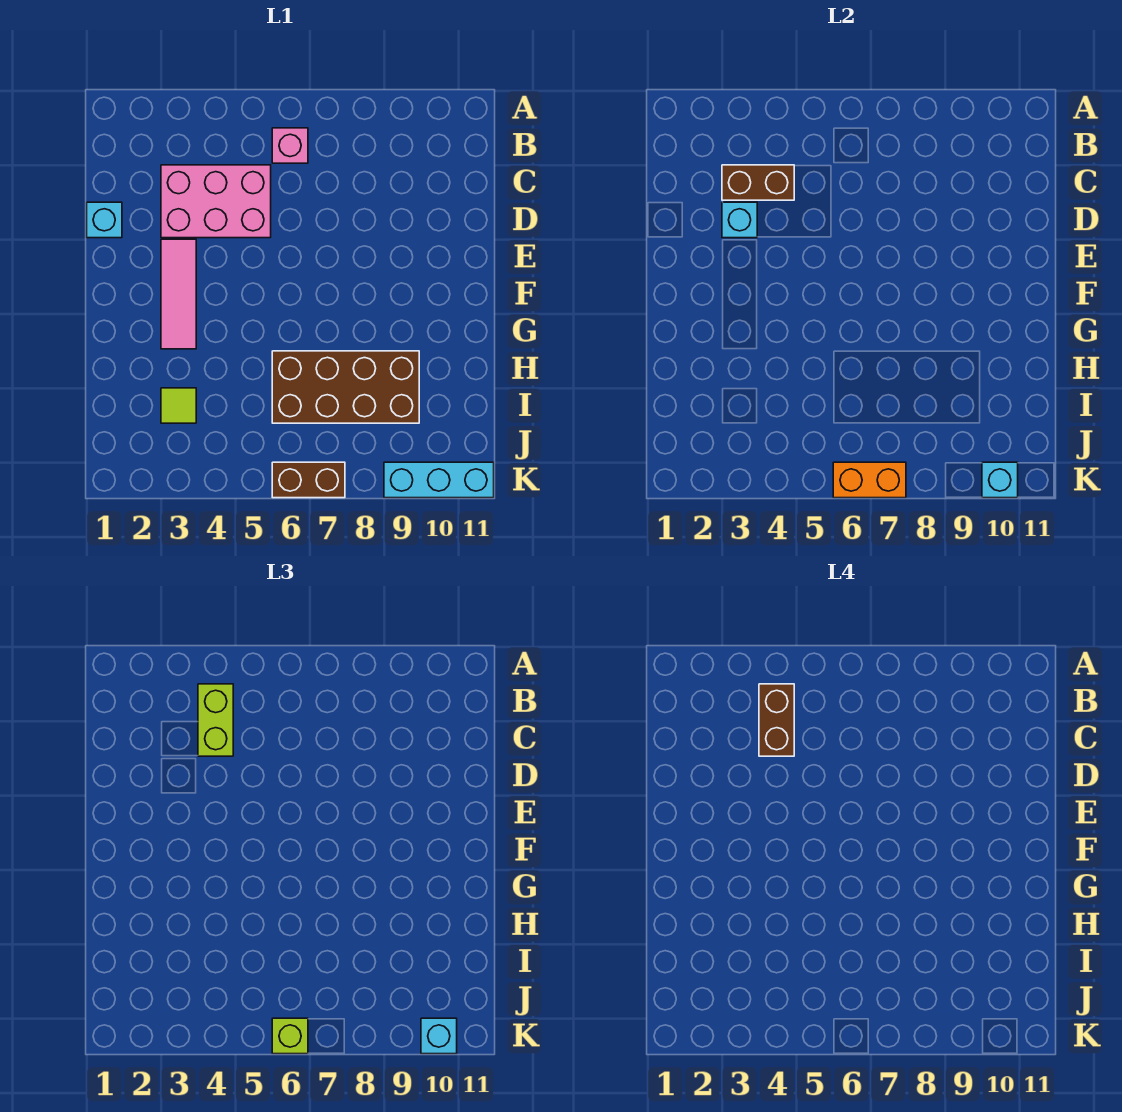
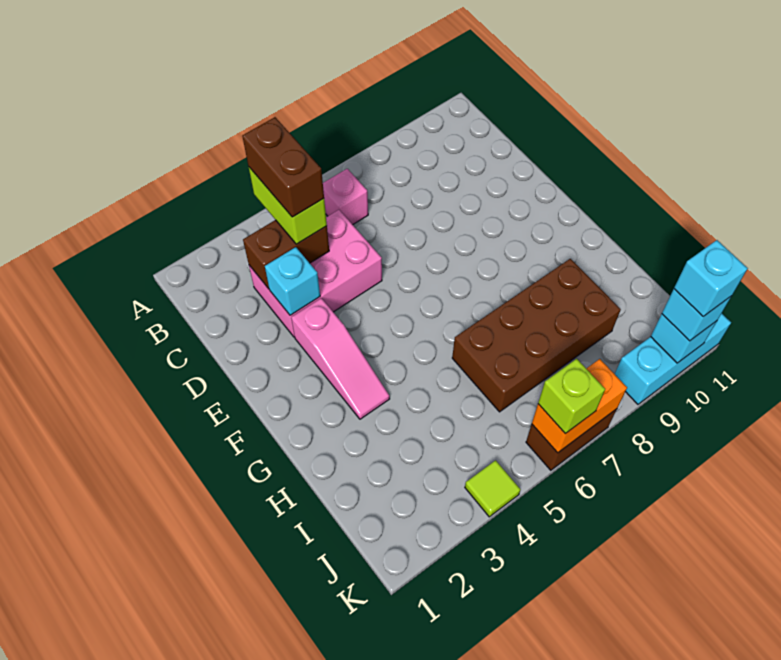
cyan brick D1 level 1 -> cyan brick K10 level 4
pink tile E3:G3 level 1 -> pink slope E3:G3 level 1 top E
lime tile I3 level 1 -> lime tile K4 level 1

